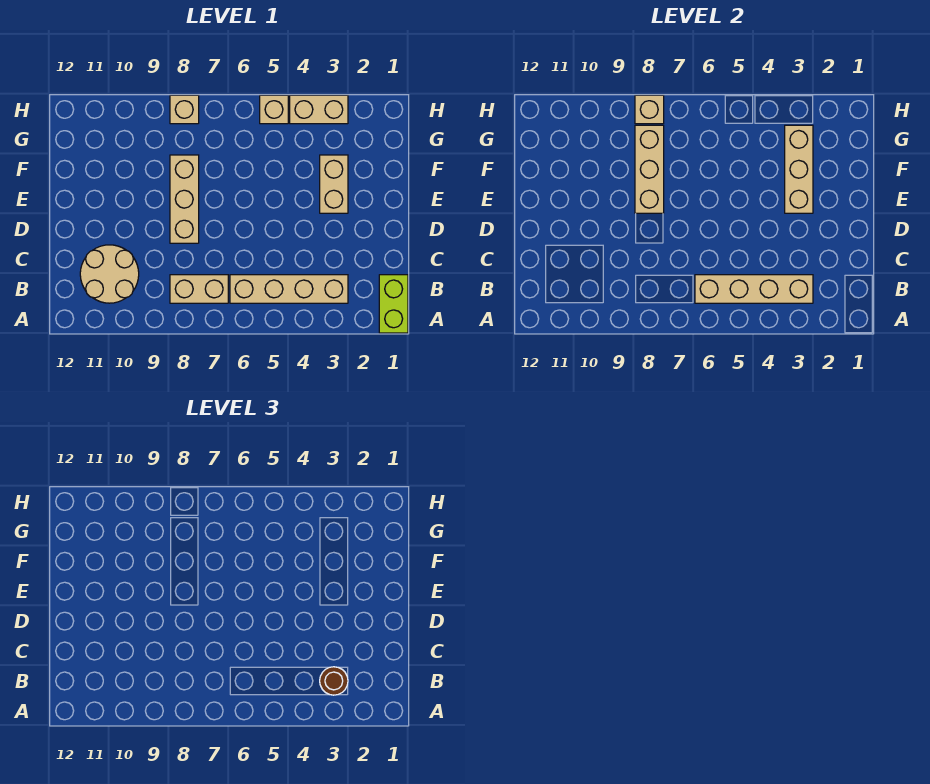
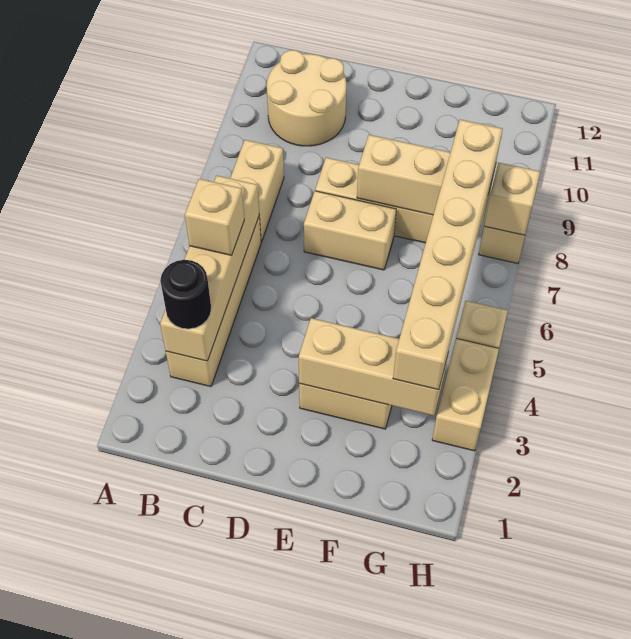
lime brick A1:B1 level 1 -> none
brown round brick B3 level 3 -> black round brick B3 level 3
none -> tan brick B5 level 3
none -> tan brick D7:E7 level 1
none -> tan brick G3:G8 level 3

